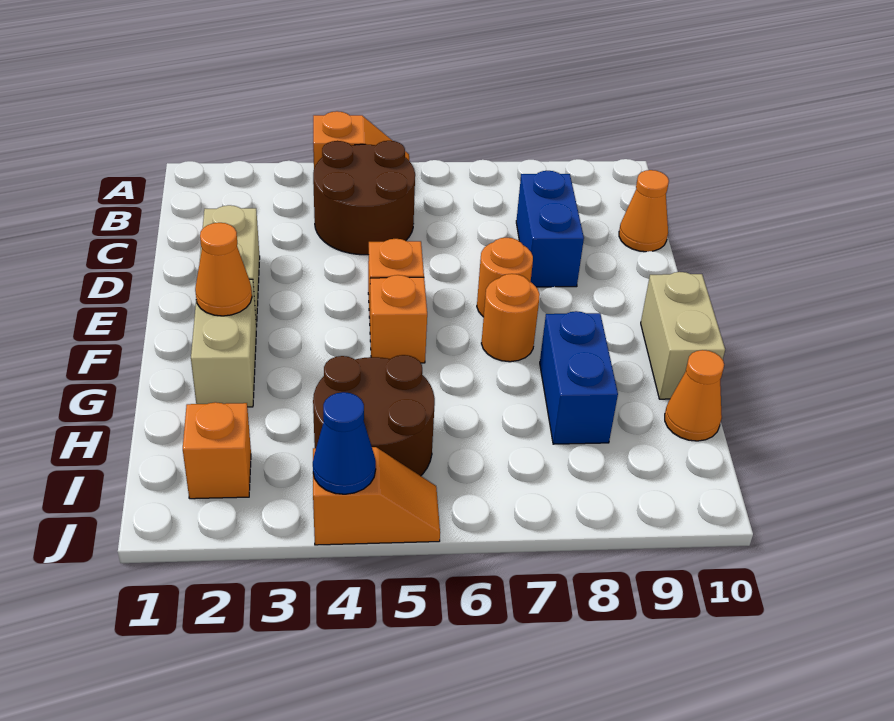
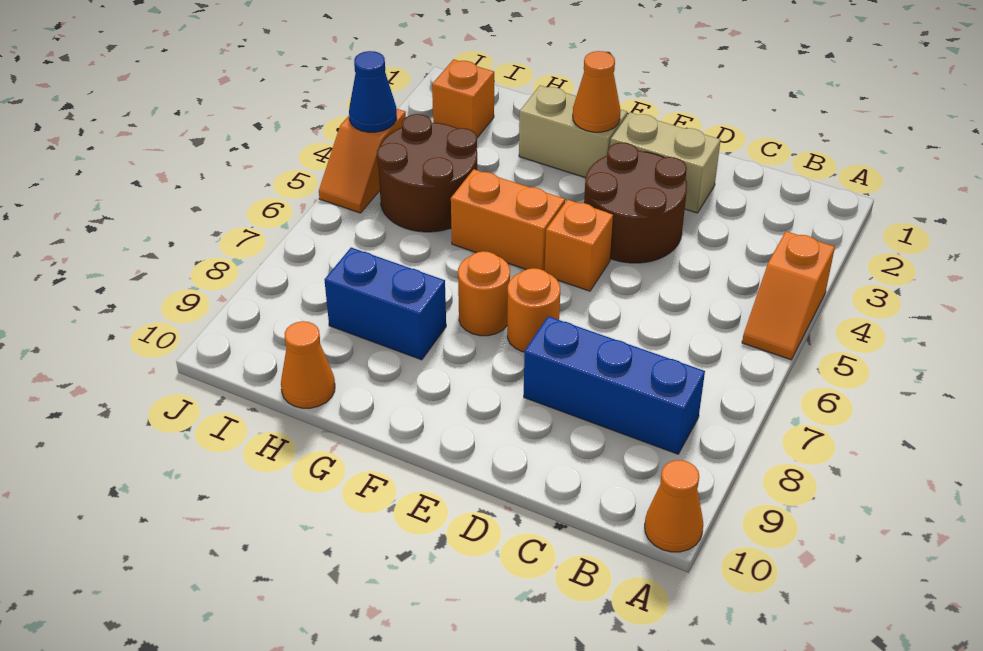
brown round brick B4:C5 level 1 -> brown round brick D3:E4 level 1
blue brick C8:D8 level 1 -> blue brick B8:D8 level 1
orange cone C10 level 1 -> orange cone A10 level 1
orange brick F5 level 1 -> orange brick F5:G5 level 1
tan brick F10:G10 level 1 -> none

